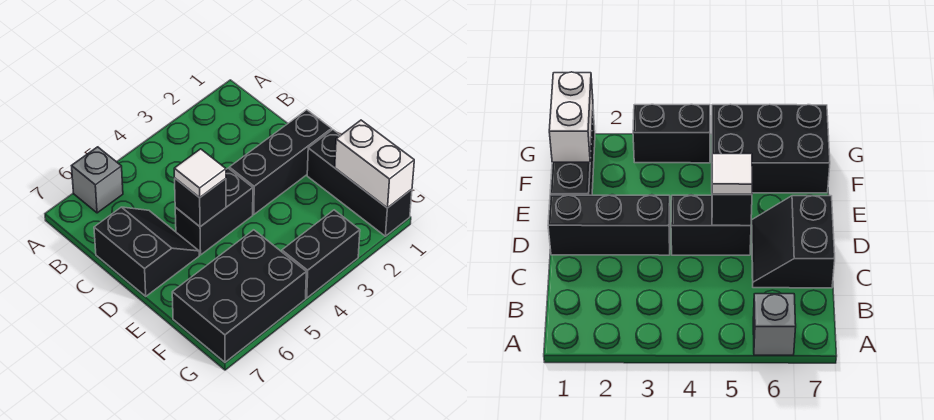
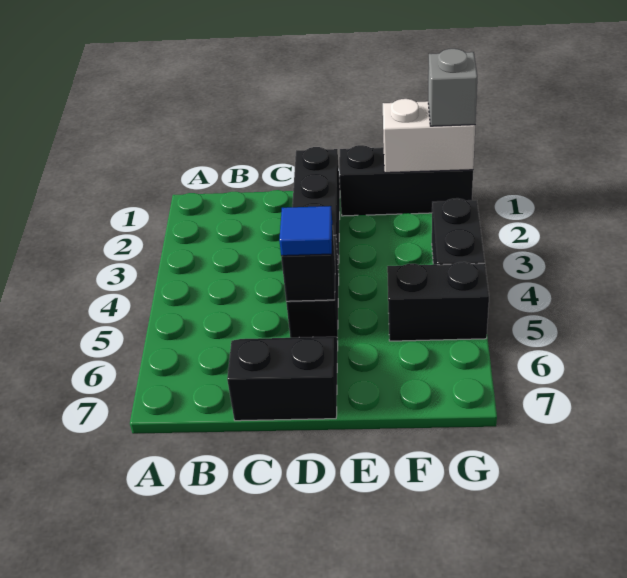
grey brick A6 level 1 -> grey brick G1 level 3
white tile D5 level 3 -> blue tile D5 level 3
black brick F5:G7 level 1 -> black brick F5:G5 level 1

